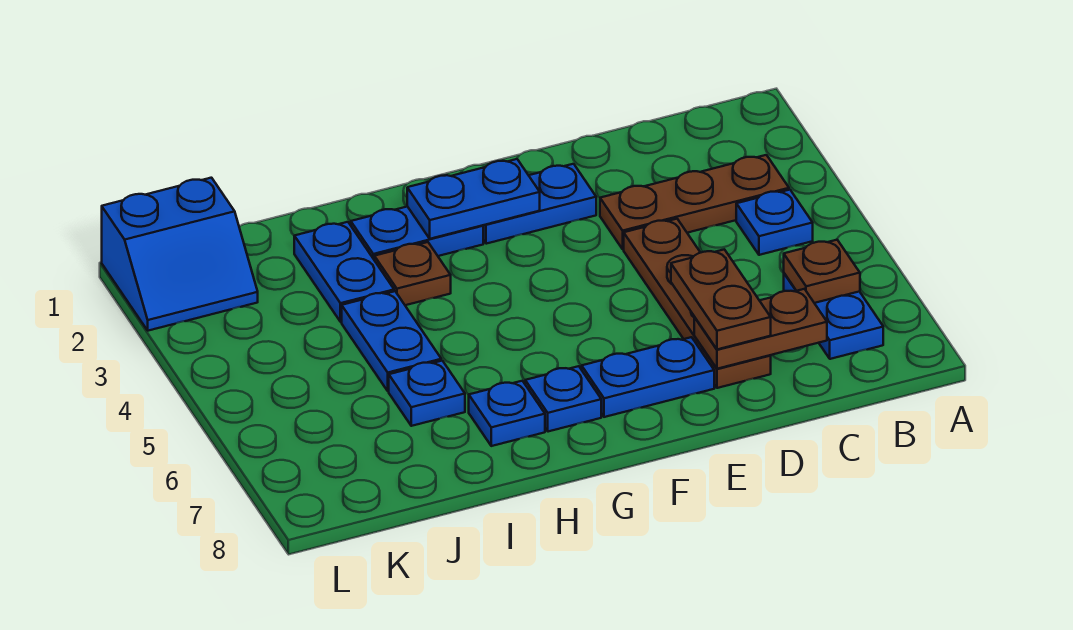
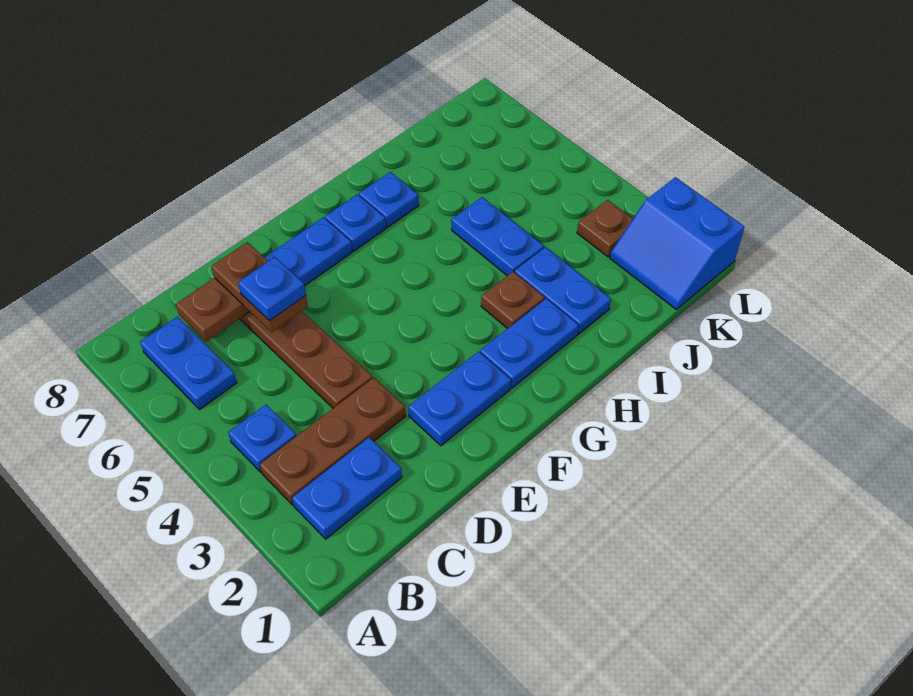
brown plate B6 level 2 -> brown plate K3 level 1
blue plate F2:G2 level 2 -> blue plate B2:C2 level 1
blue plate I6 level 1 -> blue plate D6 level 4
blue slope K1:L2 level 1 top 1 -> blue slope K1:L2 level 1 top L

